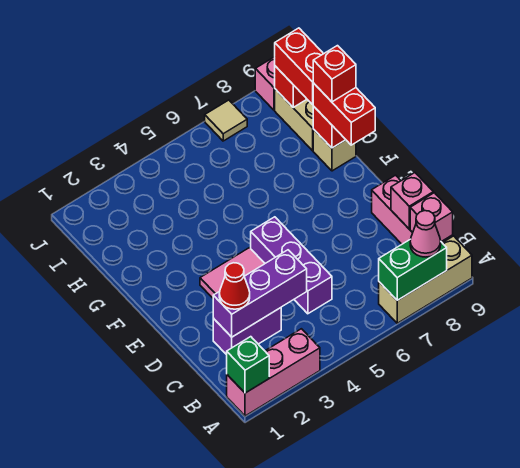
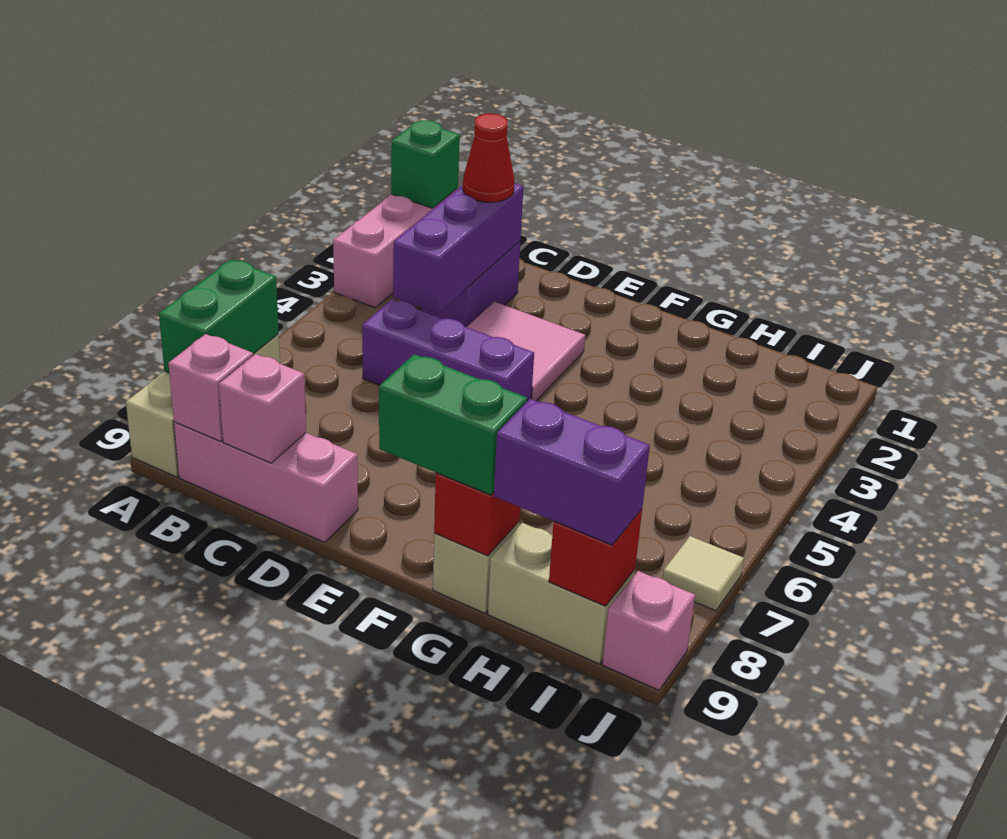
pink cone A8 level 3 -> none
red brick F9:G9 level 3 -> green brick F9:G9 level 3
red brick G9 level 4 -> none
red brick H9:I9 level 3 -> purple brick H9:I9 level 3

